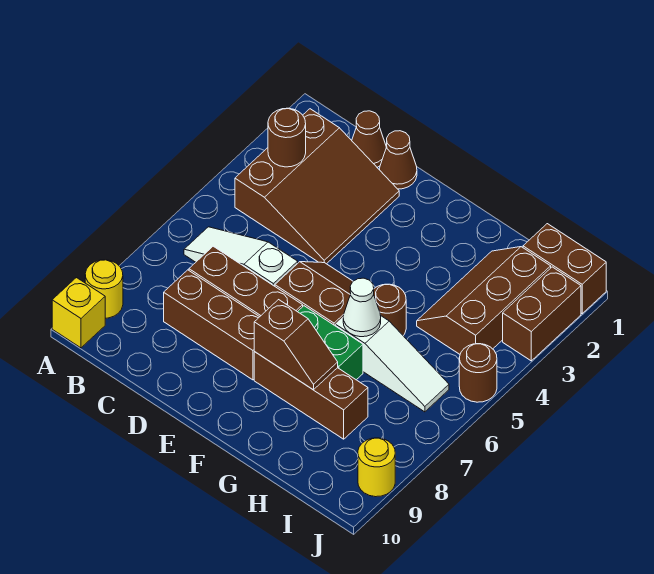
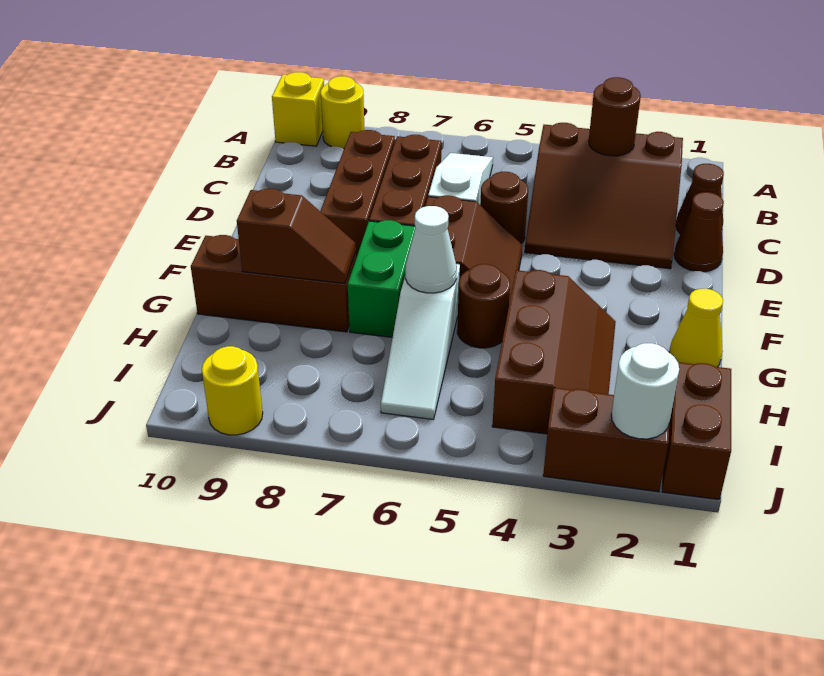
brown brick F8:H8 level 1 -> brown brick G8:G10 level 1
brown slope F8:G8 level 2 top F -> brown slope G8:G9 level 2 top 9
none -> yellow cone G1 level 1
brown slope H2:I4 level 1 top I -> brown slope G3:I4 level 1 top 4
none -> white round brick J2 level 2
brown round brick J5 level 1 -> brown round brick D5 level 1

